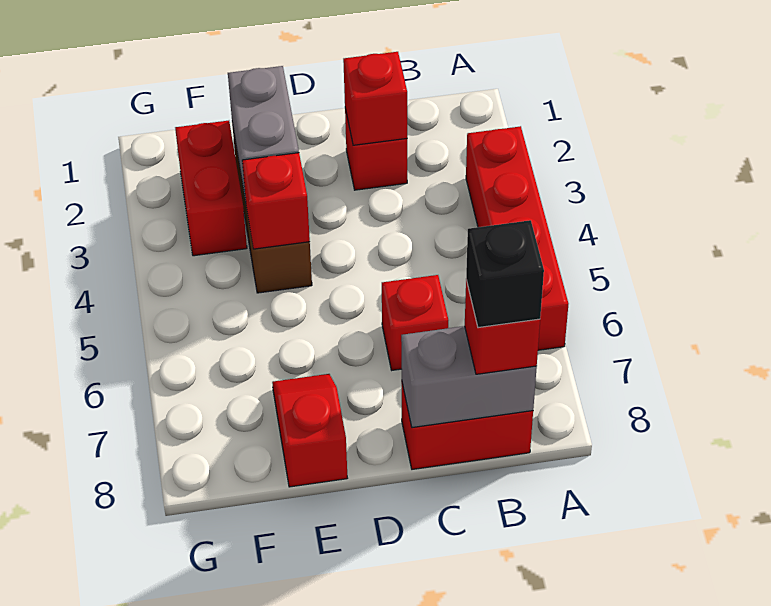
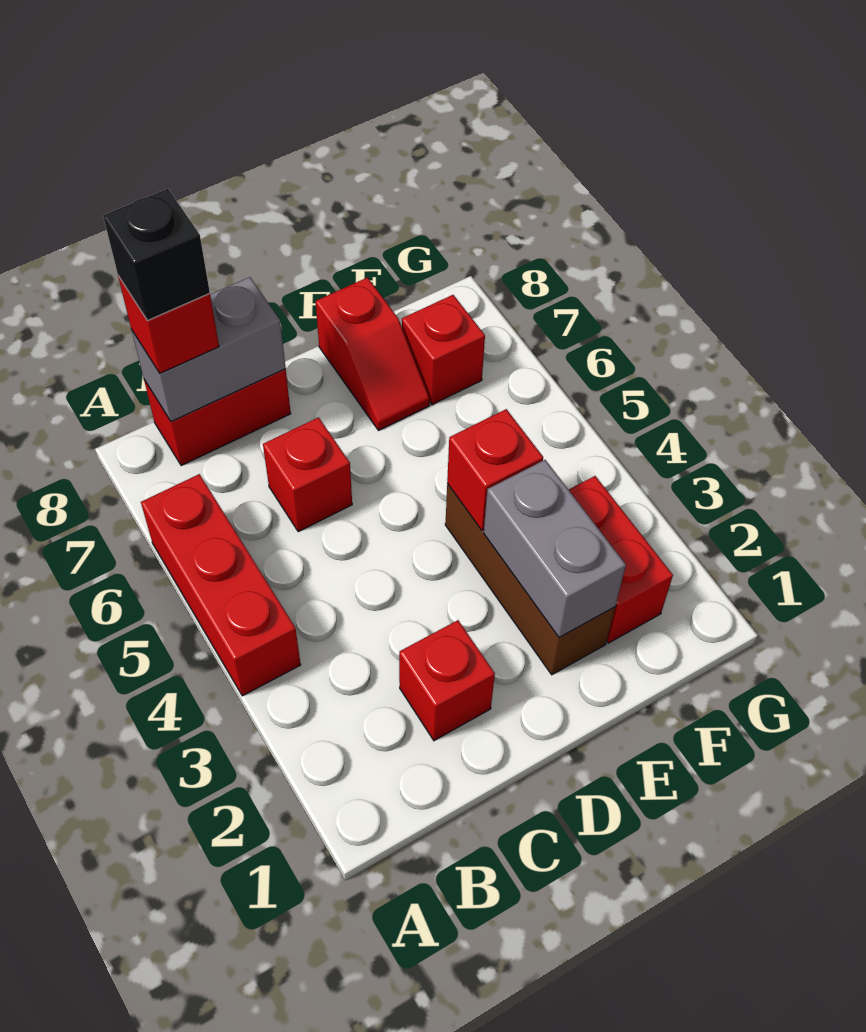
red brick A3:A6 level 1 -> red brick A4:A6 level 1
red brick C2 level 2 -> red brick F7 level 1

